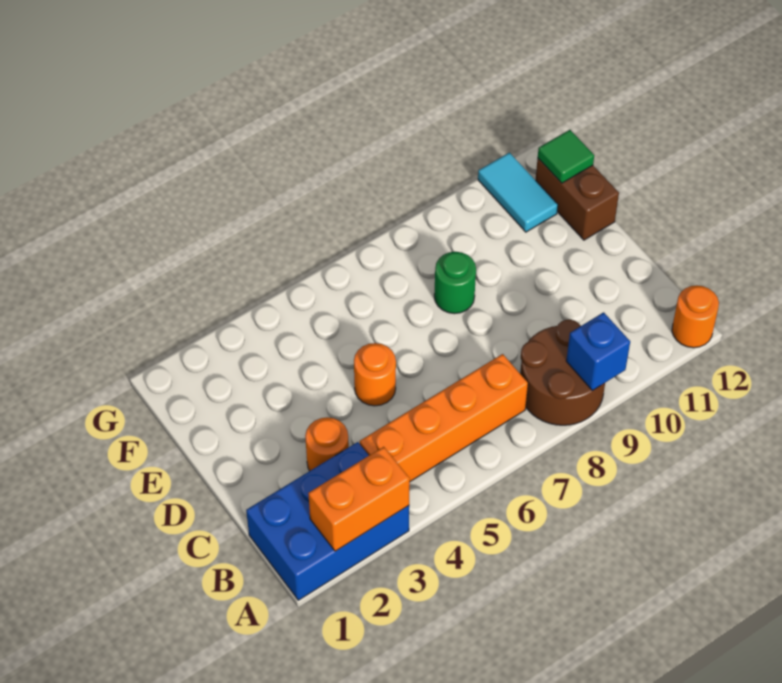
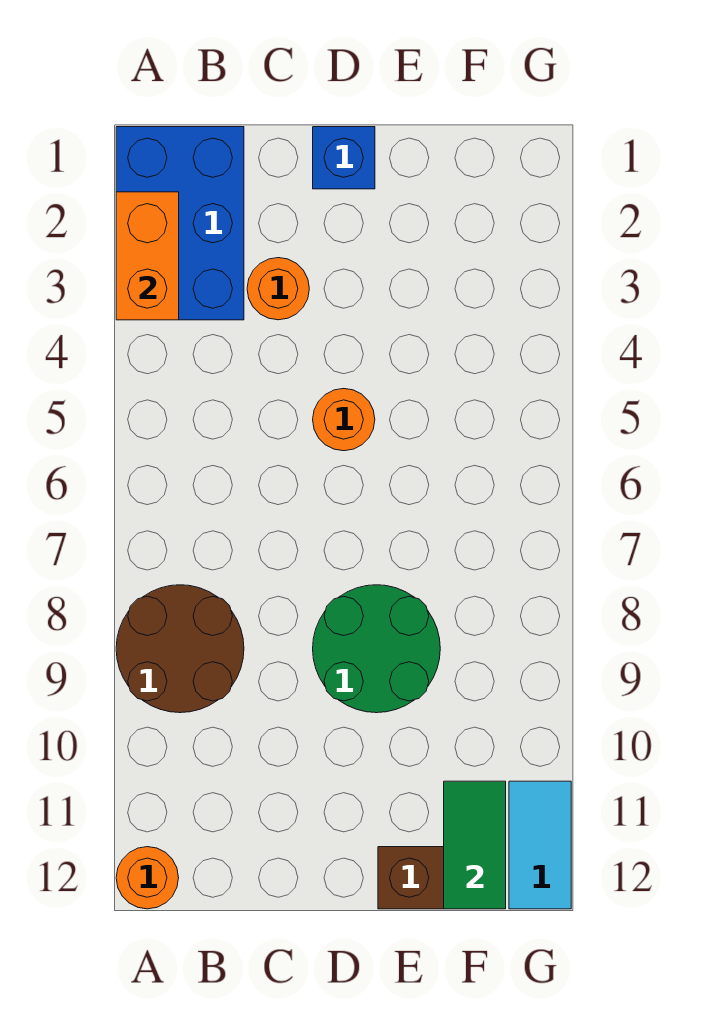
blue brick A9 level 2 -> blue brick D1 level 1
orange brick B4:B7 level 1 -> none
green round brick E8 level 1 -> green round brick D8:E9 level 1
cyan tile F11:G11 level 1 -> cyan tile G11:G12 level 1
green tile F12 level 2 -> green tile F11:F12 level 2

